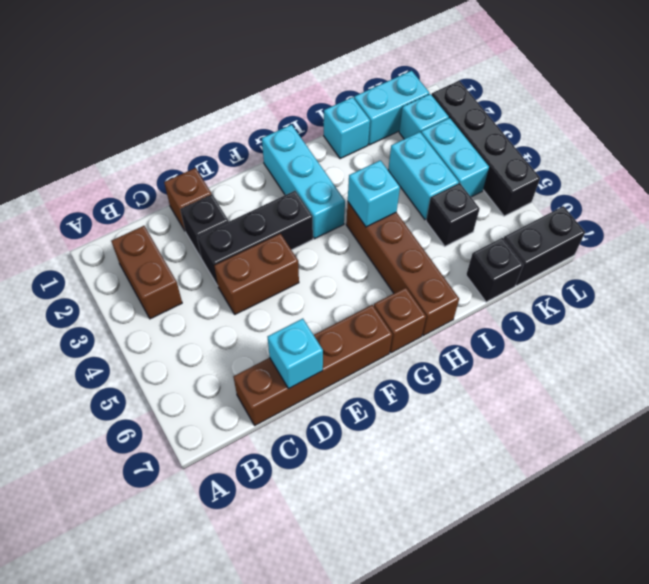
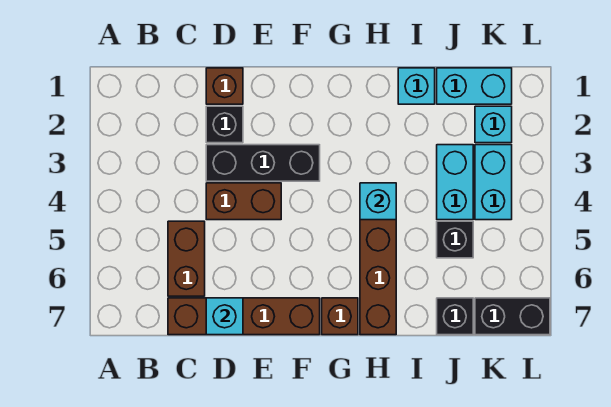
brown brick B2:B3 level 1 -> brown brick C5:C6 level 1
cyan brick G1:G3 level 1 -> none
black brick L2:L5 level 1 -> none

